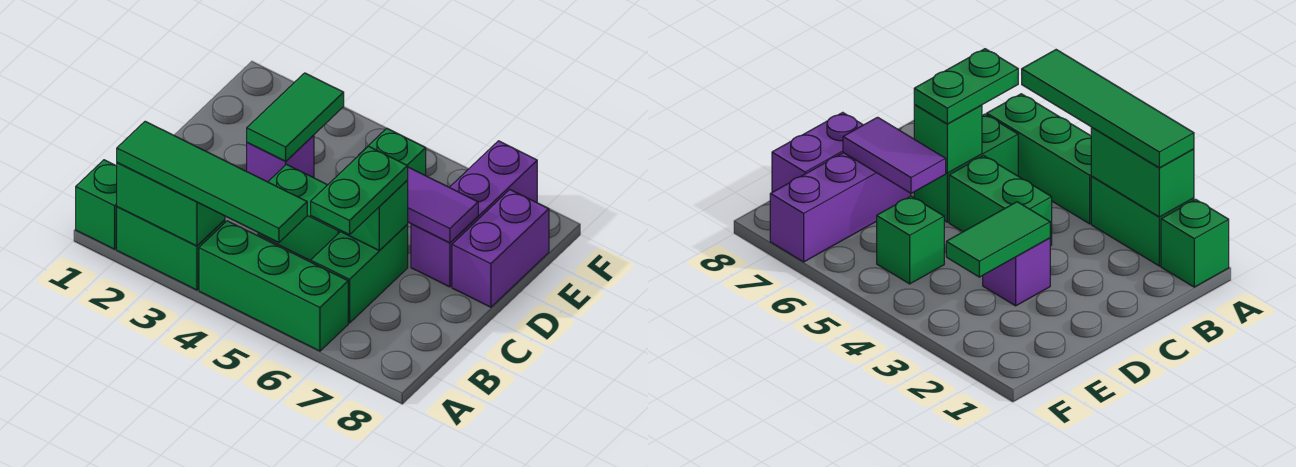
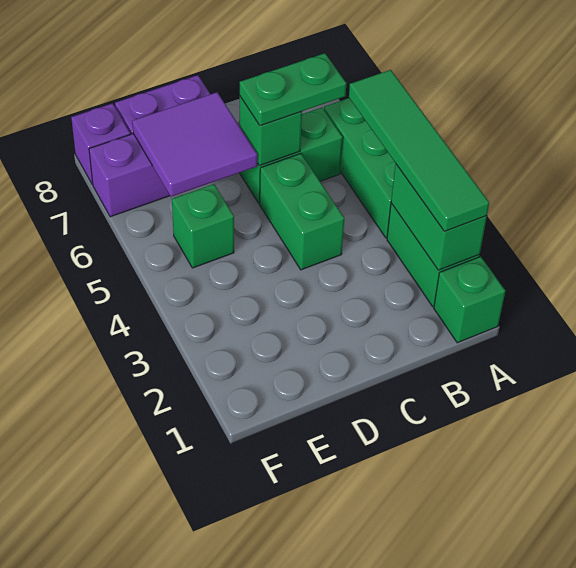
purple brick D3 level 1 -> purple brick F8 level 1
green tile D3:E3 level 2 -> none
purple tile D6:D7 level 2 -> purple tile D6:E7 level 2

